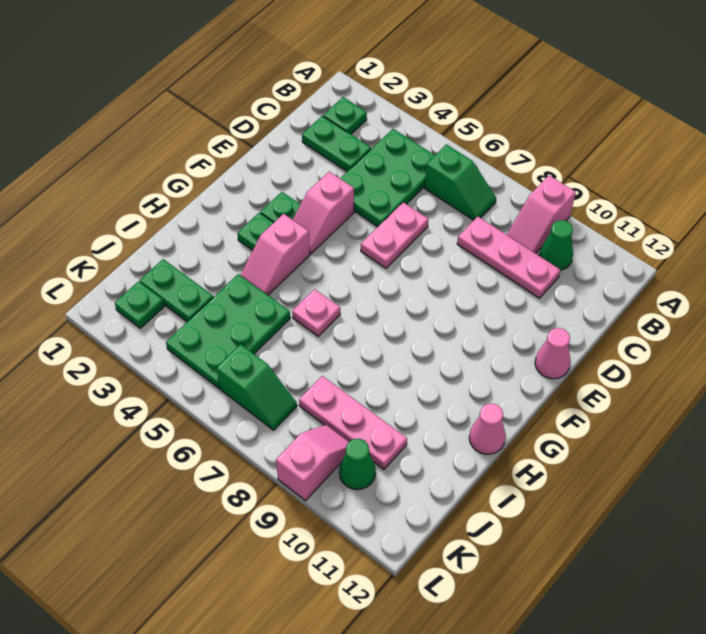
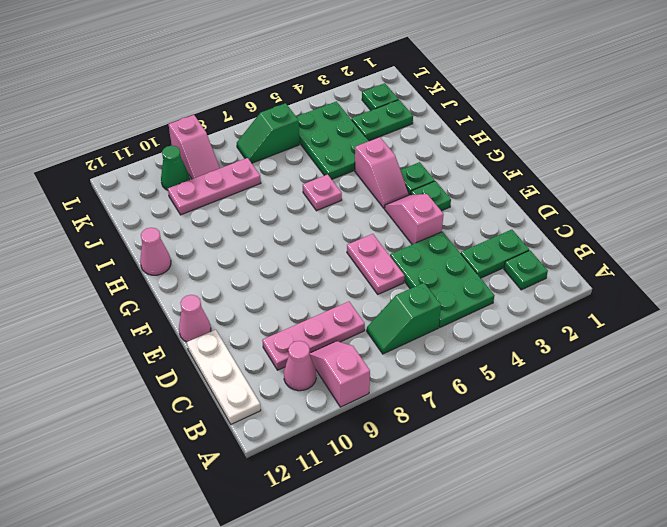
green cone B10 level 1 -> pink cone B10 level 1
none -> white plate B12:D12 level 1
pink slope G4:H4 level 1 top G -> pink slope G4:H4 level 1 top H

